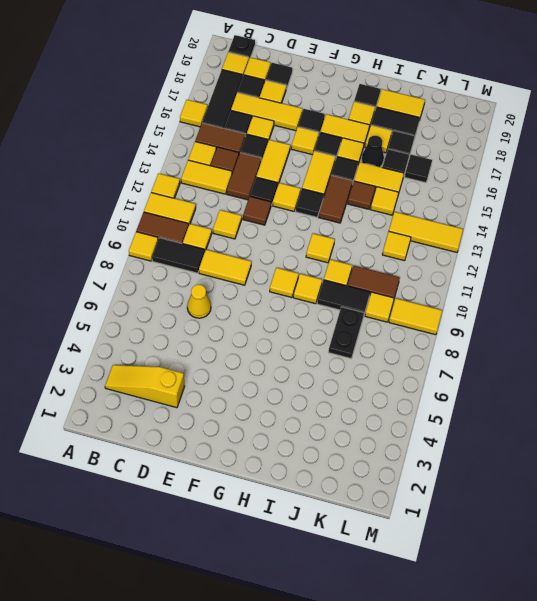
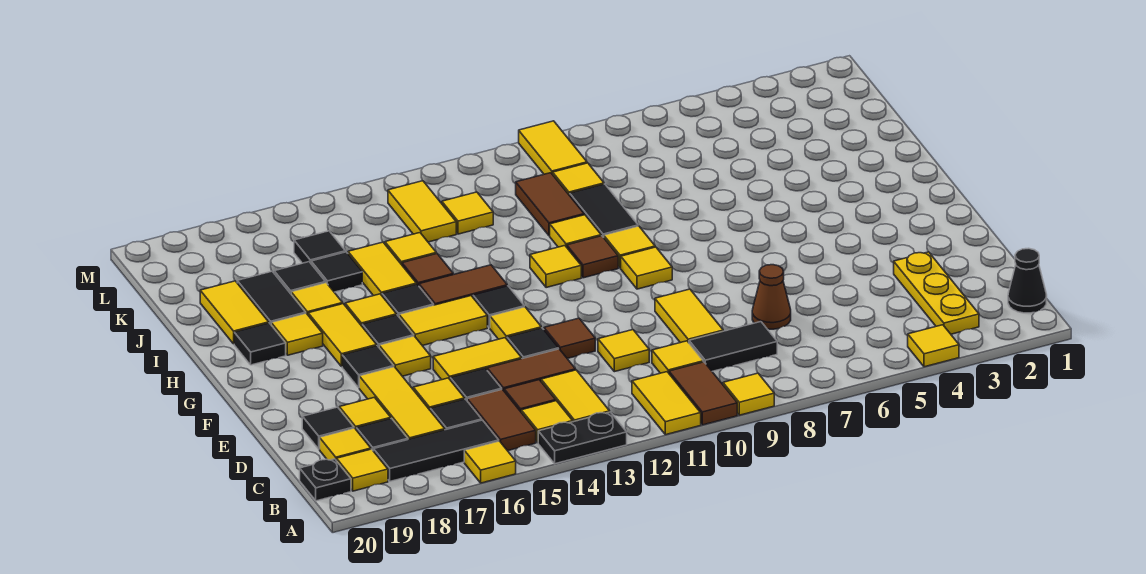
yellow tile A12 level 1 -> yellow tile A4 level 1
yellow slope B3:D3 level 1 top D -> yellow plate B3:D3 level 1
black tile B9:C9 level 1 -> black tile C8:C9 level 1
yellow cone D7 level 1 -> brown cone D7 level 1
none -> brown tile H10 level 1
black cone I16 level 1 -> black cone B1 level 1
black plate J7:J8 level 1 -> black plate A13:A14 level 1
yellow tile K13:M13 level 1 -> yellow tile K13:L13 level 1

